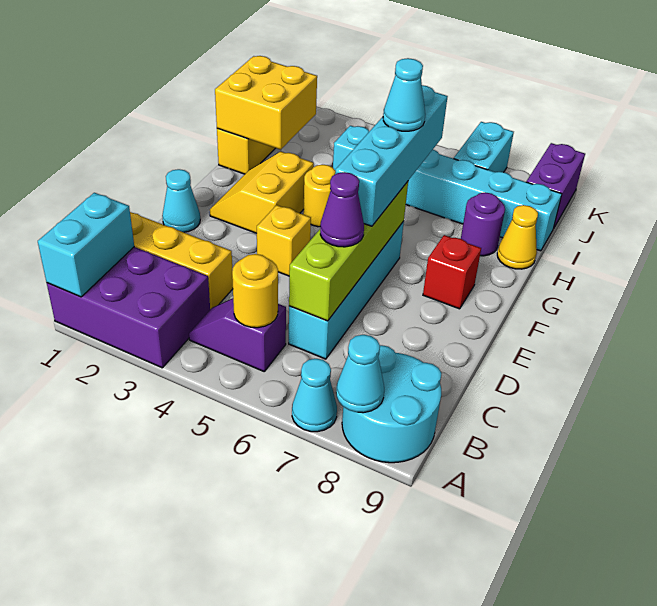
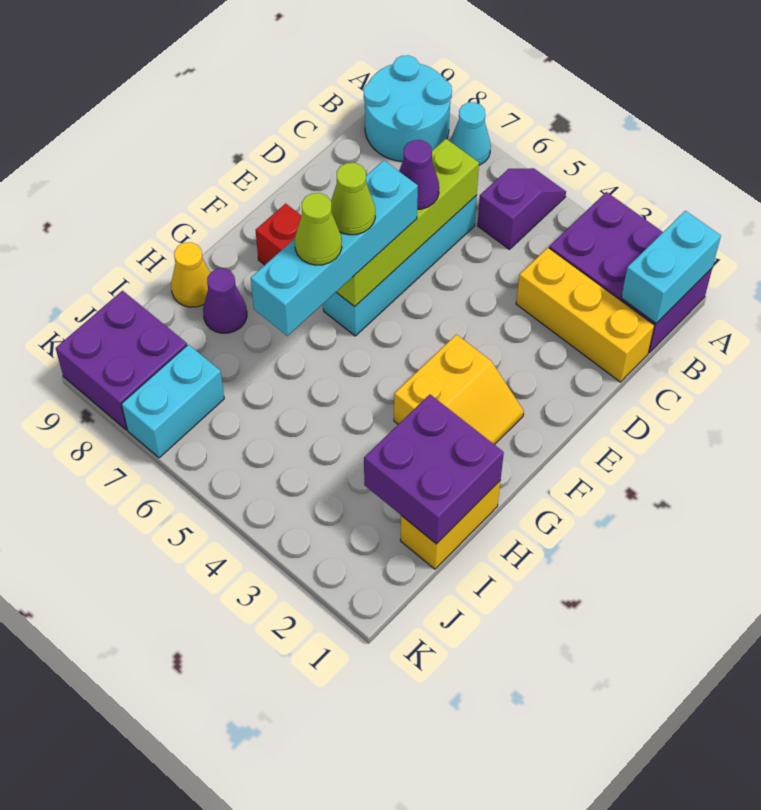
cyan cone A8 level 2 -> none
purple slope B4:B5 level 1 top 5 -> purple slope A5:B5 level 1 top B
yellow round brick B5 level 2 -> none
cyan cone E1 level 1 -> none
yellow brick E4 level 1 -> none
none -> lime cone F6 level 4
yellow round brick G4 level 1 -> none
cyan cone G6 level 4 -> lime cone G6 level 4
yellow brick H1:I2 level 2 -> purple brick H1:I2 level 2
purple round brick H8 level 1 -> purple cone H8 level 1
cyan brick I4:I9 level 1 -> none
purple brick J9:K9 level 1 -> purple brick J8:K9 level 1

